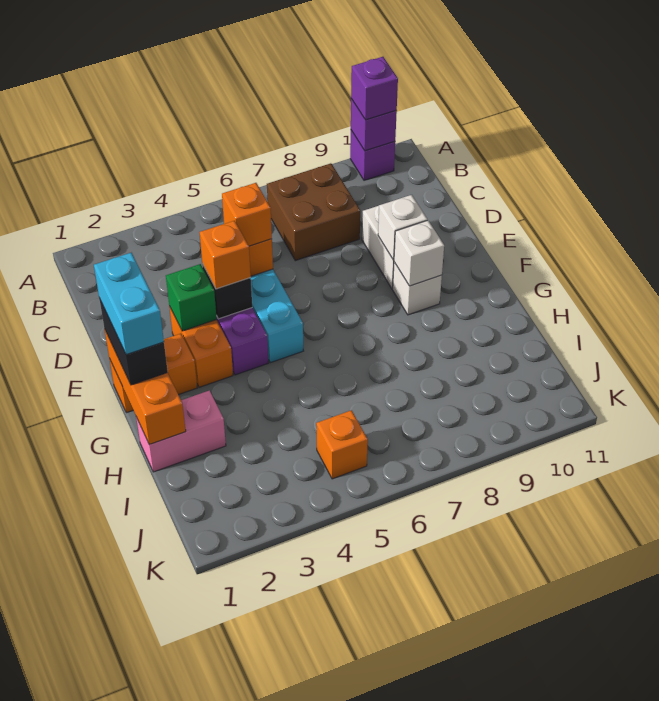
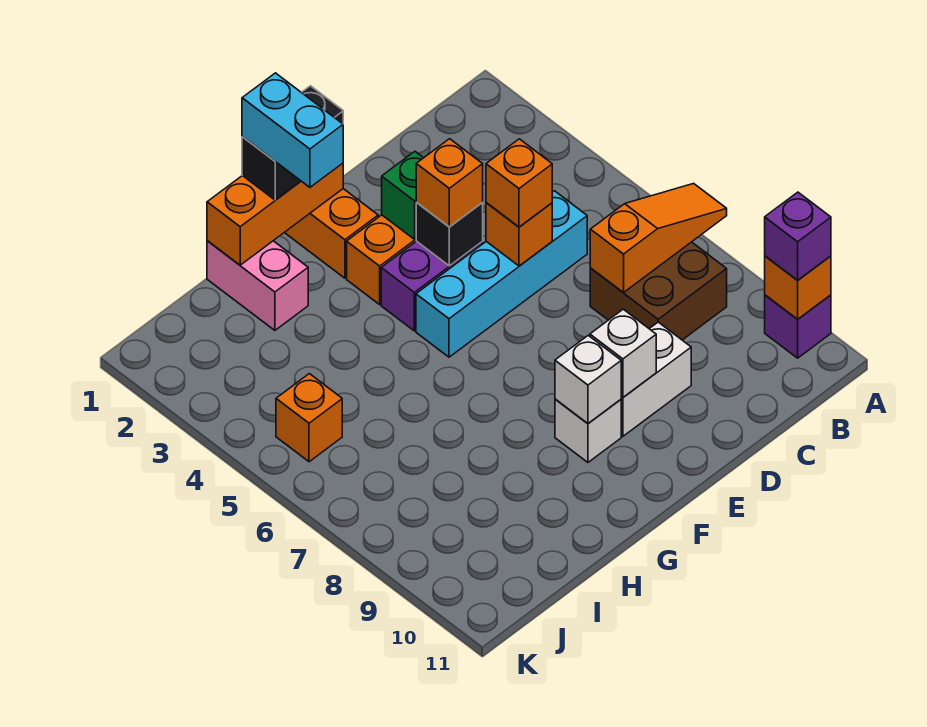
none -> orange slope A7:C7 level 2 top C
purple brick A10 level 2 -> orange brick A10 level 2
cyan brick F1:G1 level 4 -> cyan brick G1:G2 level 4

